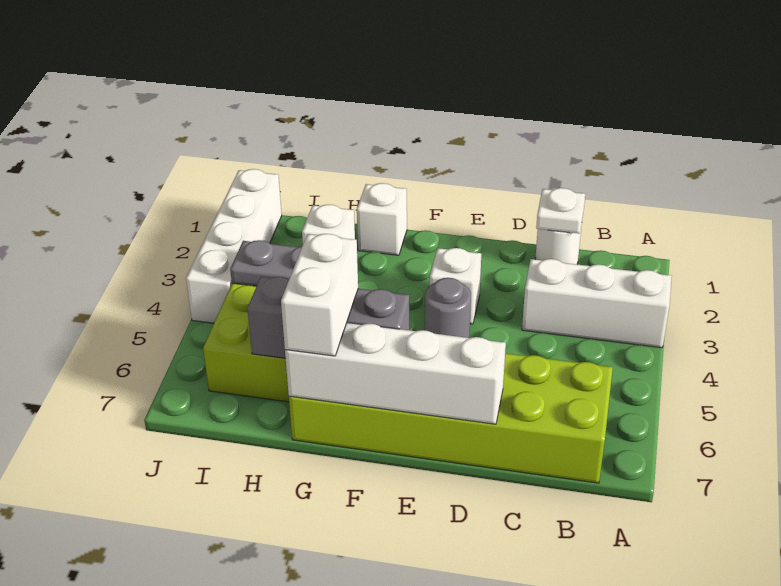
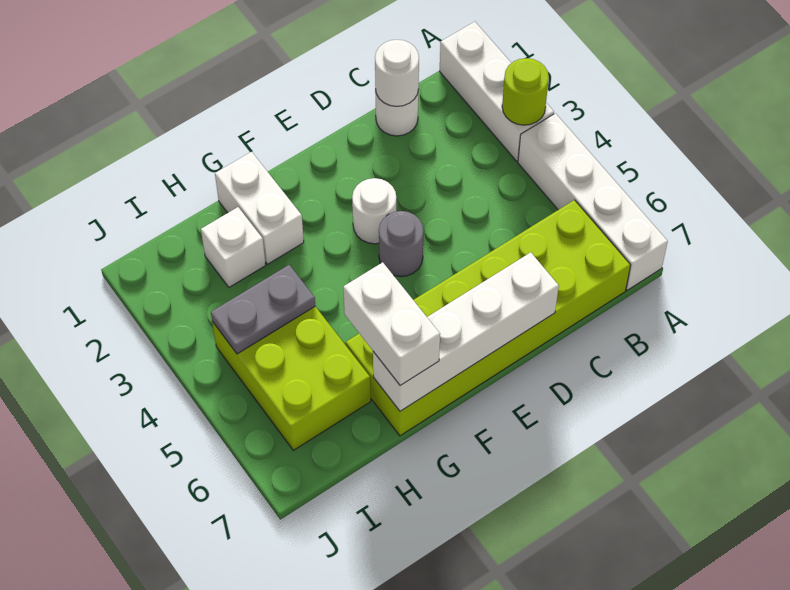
white brick A3:C3 level 1 -> white brick A1:A3 level 1
none -> lime round brick A3 level 2
white plate C1 level 2 -> white round brick C1 level 2
white brick E3 level 1 -> white round brick E3 level 1
grey brick F6:H6 level 2 -> none
white brick G1 level 1 -> white brick G1:G2 level 1
white brick J1:J4 level 1 -> white brick A4:A7 level 1

